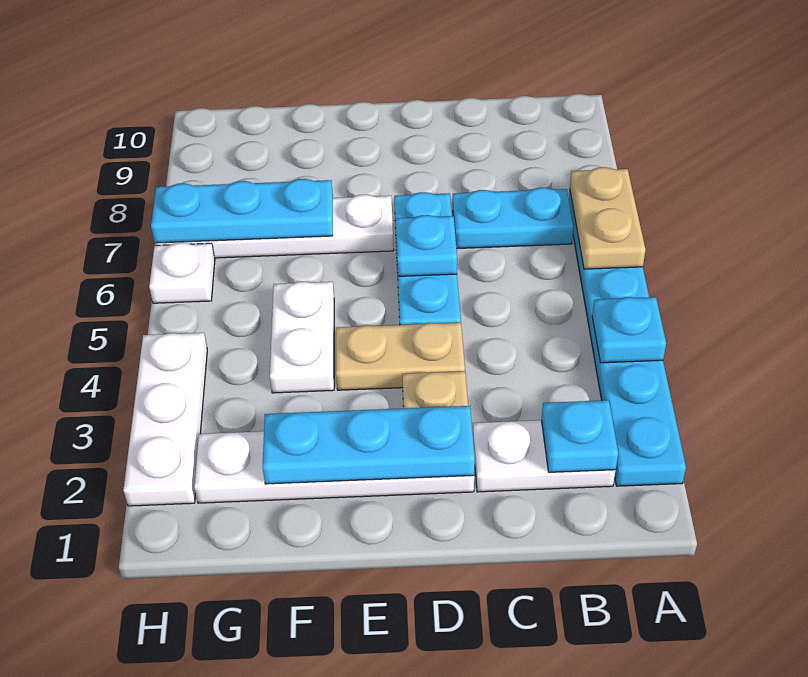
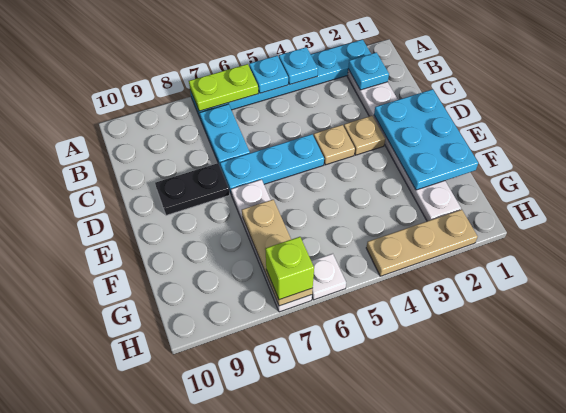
tan plate A6:A7 level 2 -> lime plate A6:A7 level 2
cyan plate D2:F2 level 2 -> cyan plate D1:F2 level 2
tan plate D4:E4 level 1 -> tan plate D4 level 1
cyan plate D6 level 2 -> cyan plate A5 level 2
none -> black plate D8:D9 level 1
white plate F4:F5 level 1 -> none
cyan plate F7:H7 level 2 -> tan plate F7:H7 level 2
white plate H2:H4 level 1 -> tan plate H2:H4 level 1
none -> lime brick H7 level 3

